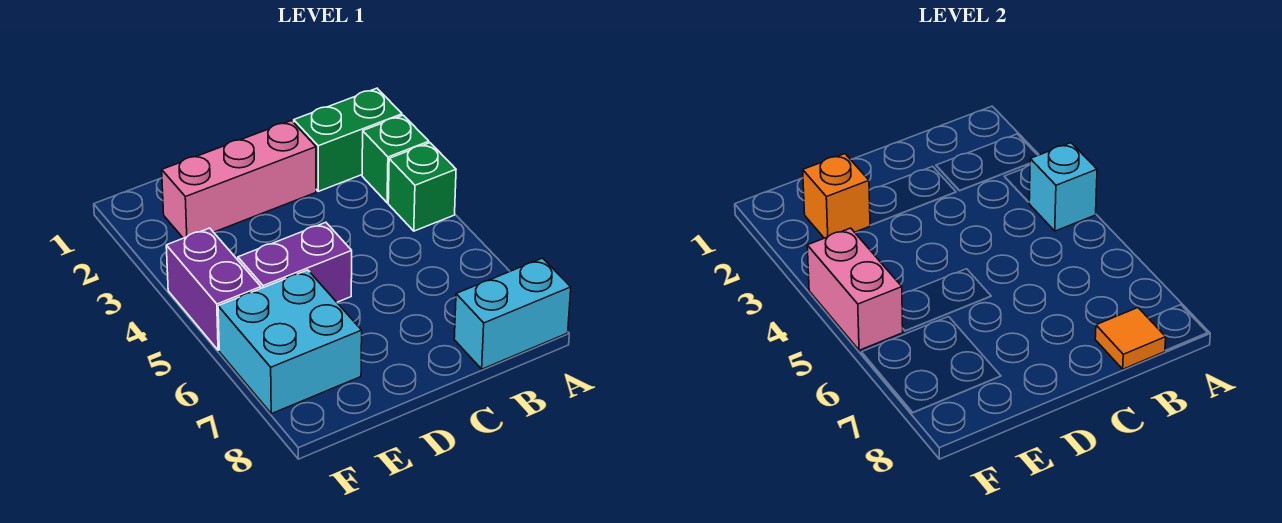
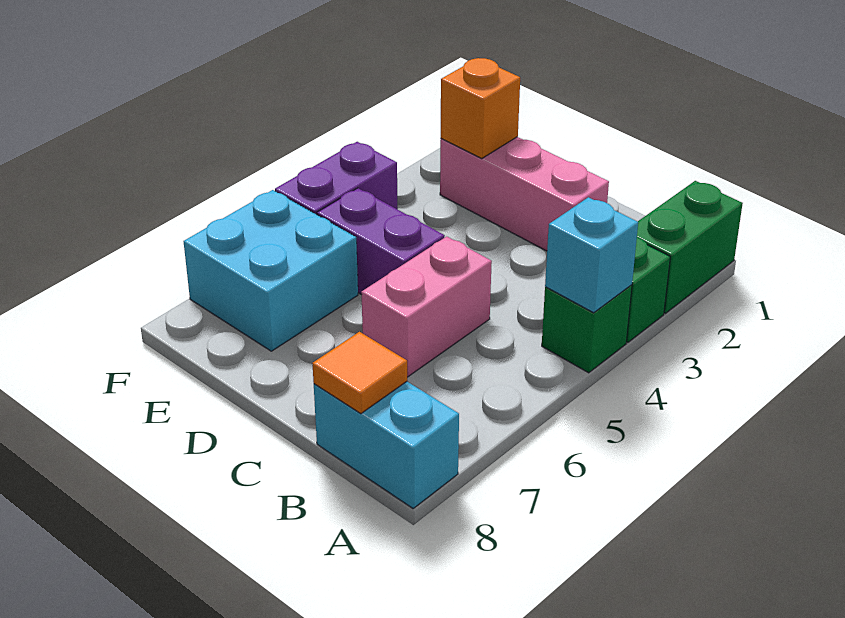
green brick A2:B2 level 1 -> green brick A1:A2 level 1
pink brick F4:F5 level 2 -> pink brick C5:C6 level 1

